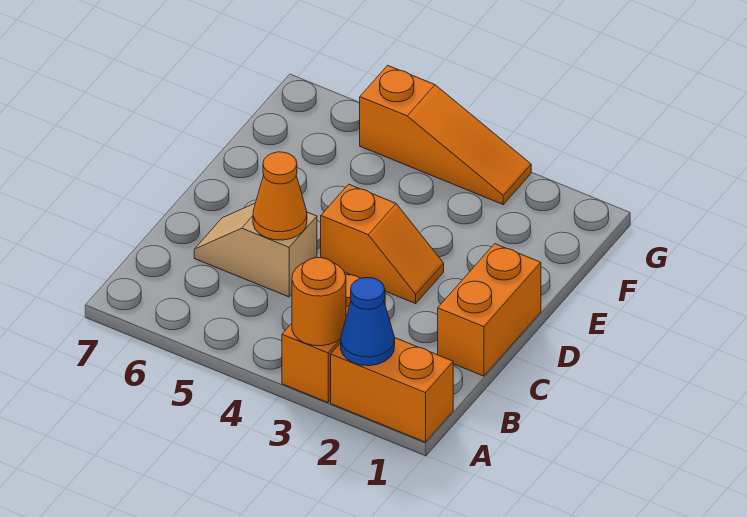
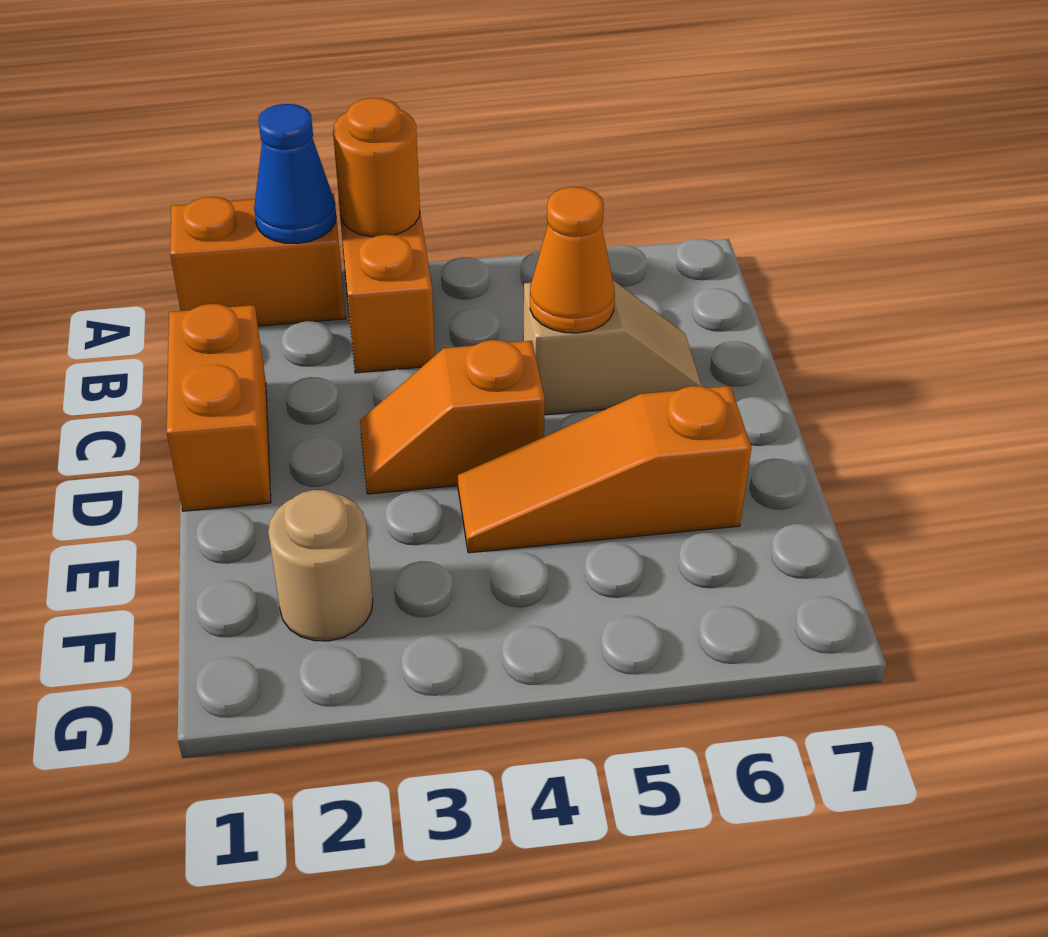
none -> tan round brick F2 level 1
orange slope G3:G5 level 1 top 5 -> orange slope E4:E6 level 1 top 6

